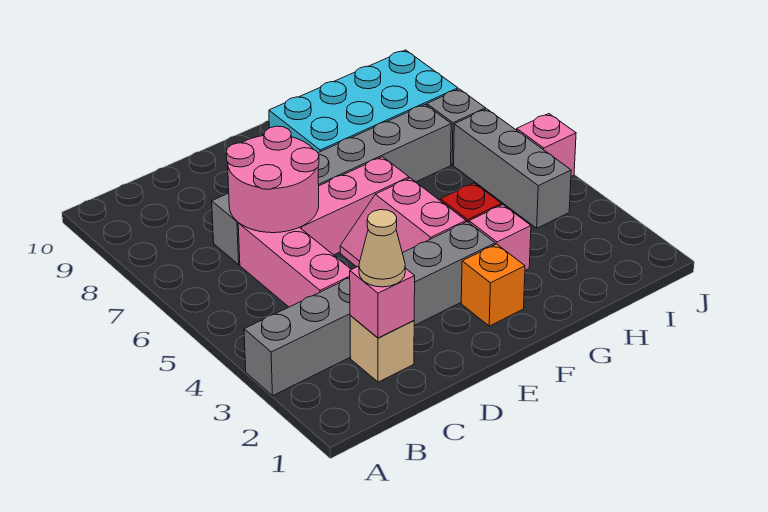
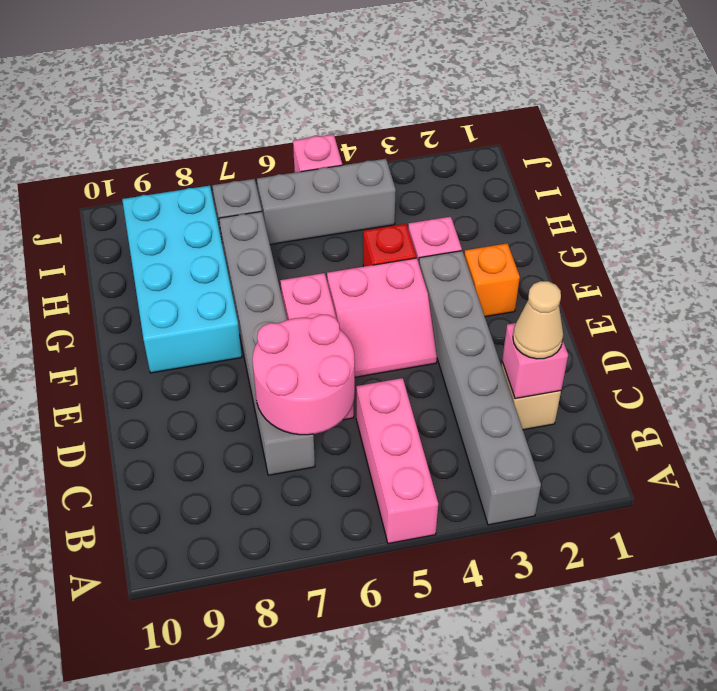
pink brick C4:C6 level 1 -> pink brick A5:C5 level 1

